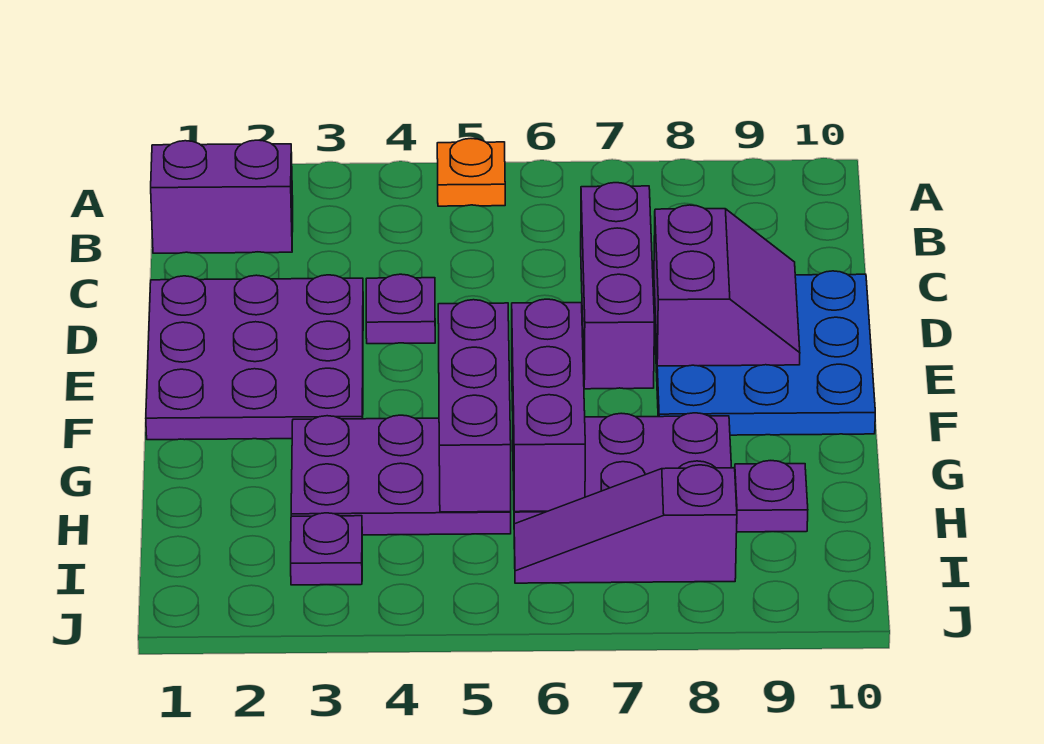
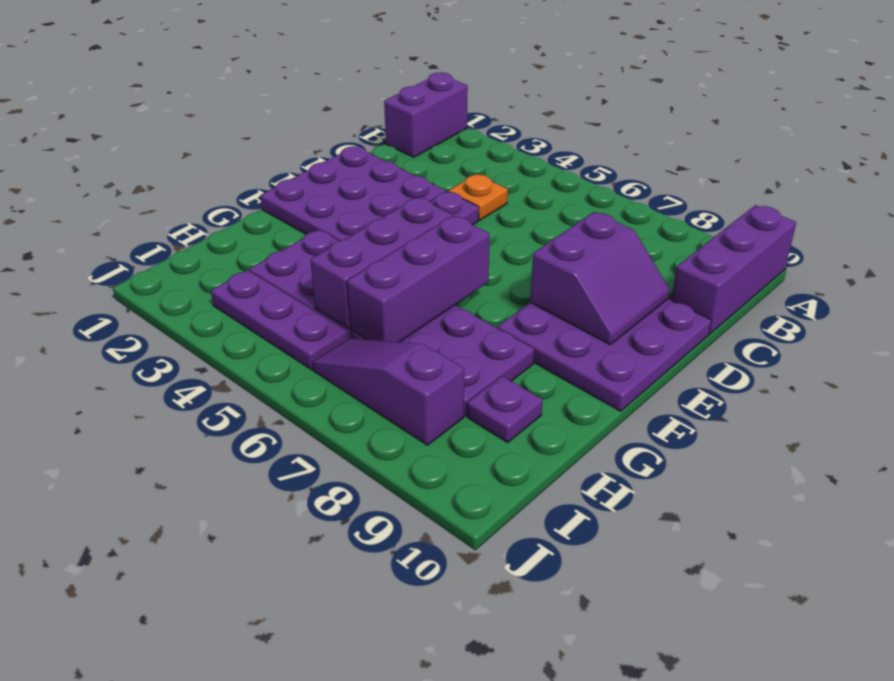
orange plate A5 level 1 -> orange plate C4 level 1
purple brick B1:B2 level 1 -> purple brick A1:B1 level 1
purple brick C7:E7 level 1 -> purple brick A10:C10 level 1
blue plate D8:F10 level 1 -> purple plate D8:F10 level 1
purple plate I3 level 1 -> purple plate I3:I5 level 1

